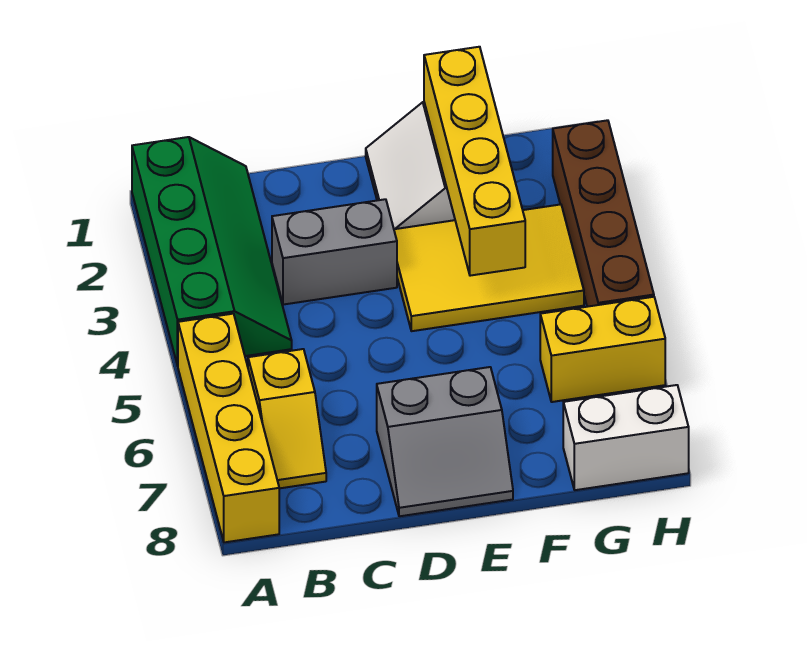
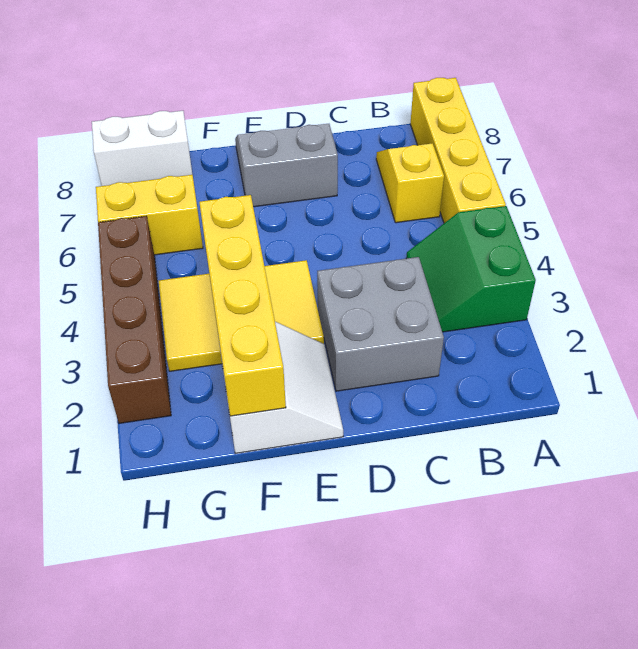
green slope A1:B4 level 1 top A -> green slope A3:B4 level 1 top A
grey brick C3:D3 level 1 -> grey brick C2:D3 level 1

